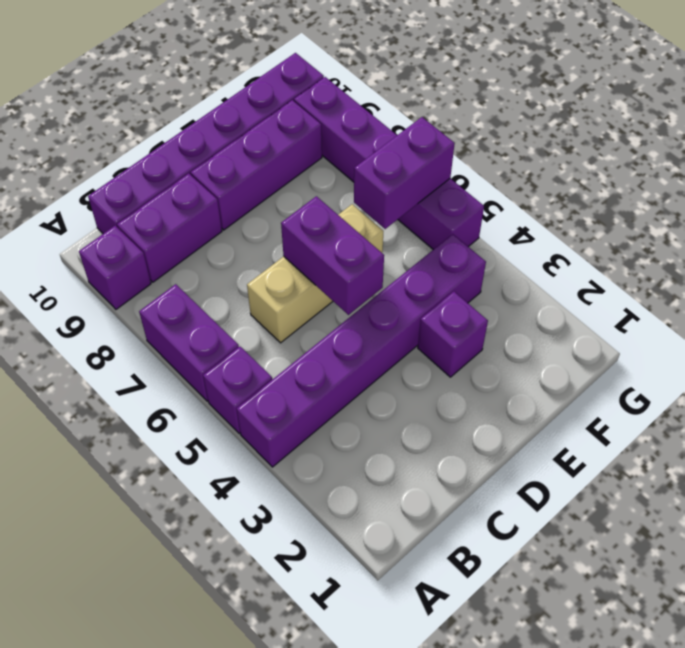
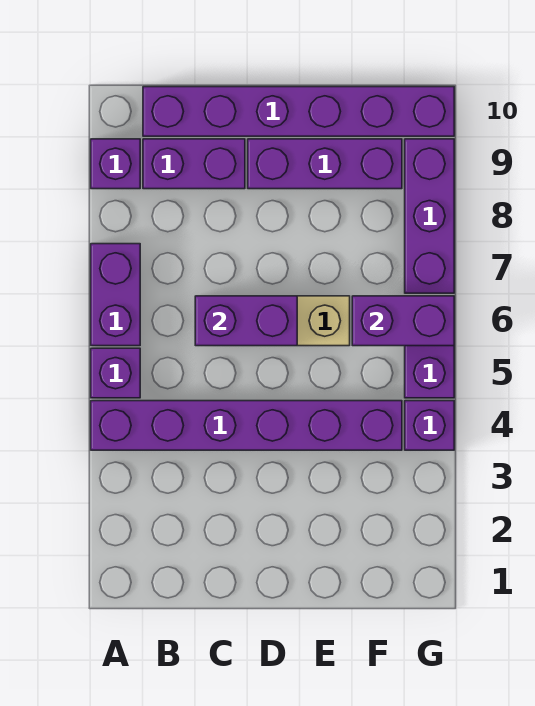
purple brick D5:D6 level 2 -> purple brick C6:D6 level 2
purple brick E3 level 1 -> purple brick G4 level 1

